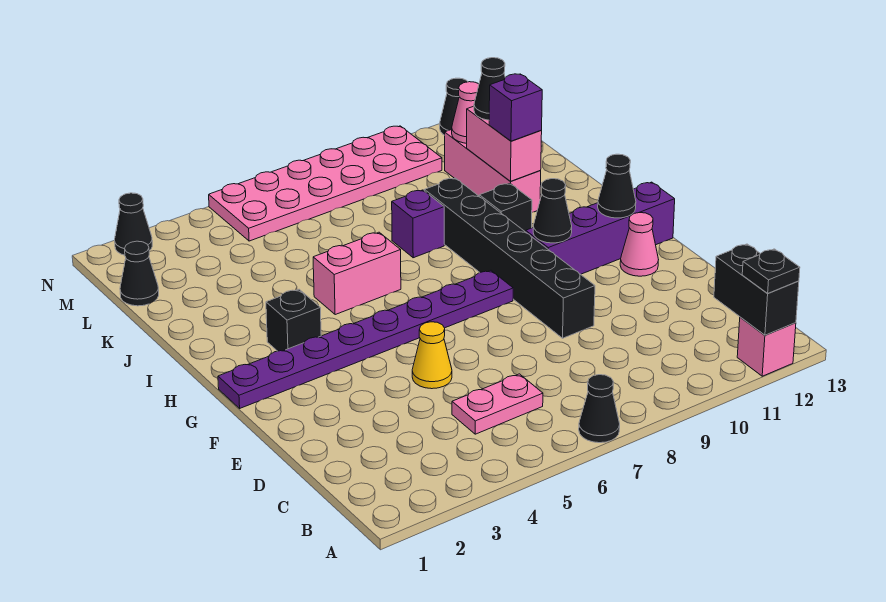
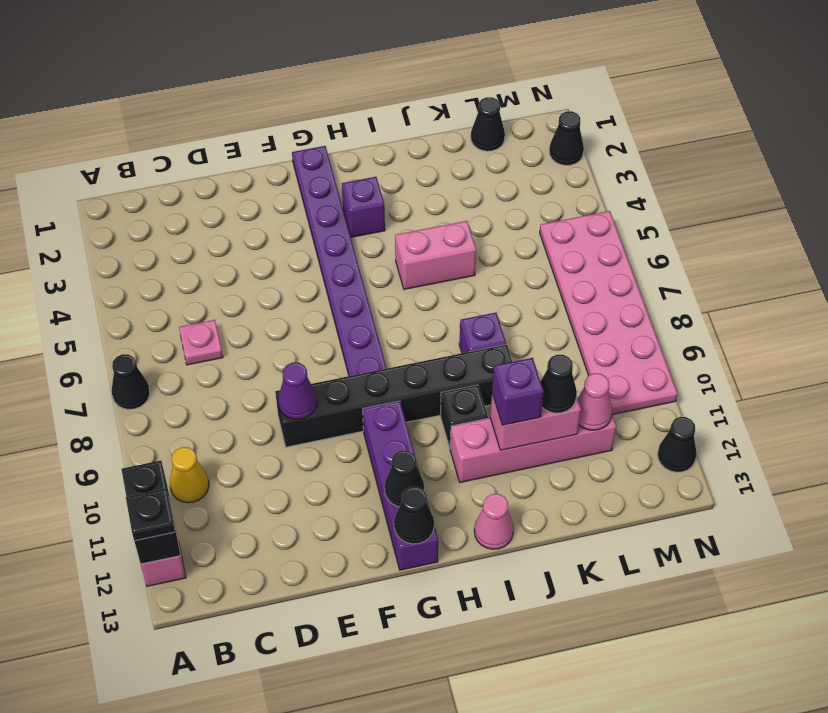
black brick A12:B12 level 2 -> black brick A11:A12 level 2
pink plate C5:C6 level 1 -> pink plate C6 level 1
yellow cone E5 level 1 -> yellow cone B10 level 1
none -> purple cone E9 level 2
pink cone F12 level 1 -> pink cone I13 level 1
black cone G10 level 2 -> black cone G13 level 2
black brick H3 level 1 -> purple brick H3 level 1
pink brick I5:I6 level 1 -> pink brick I5:J5 level 1
pink brick J11:L11 level 1 -> pink brick I11:L11 level 1

